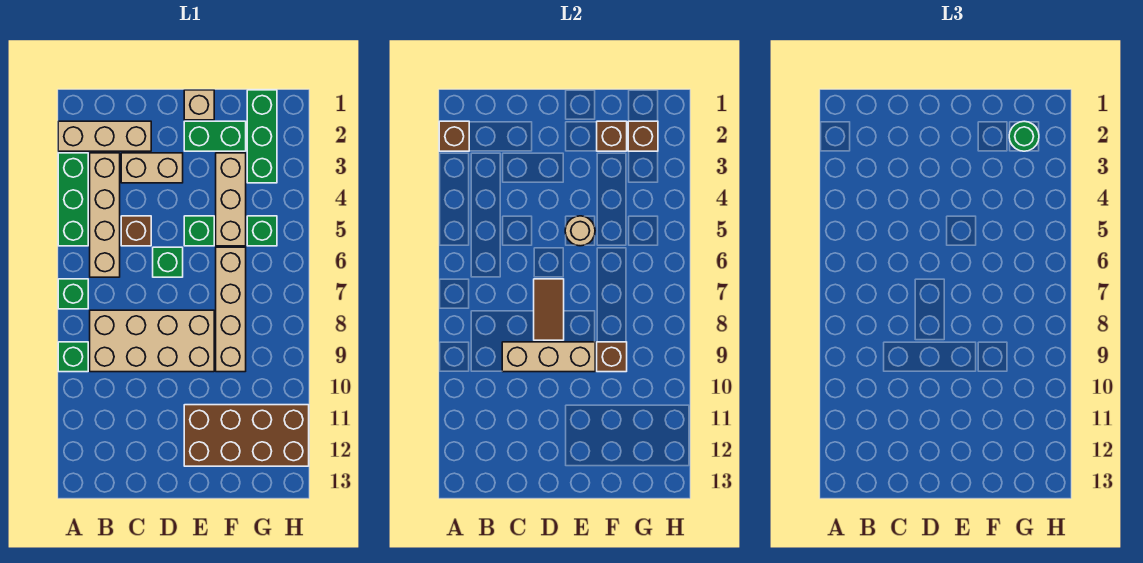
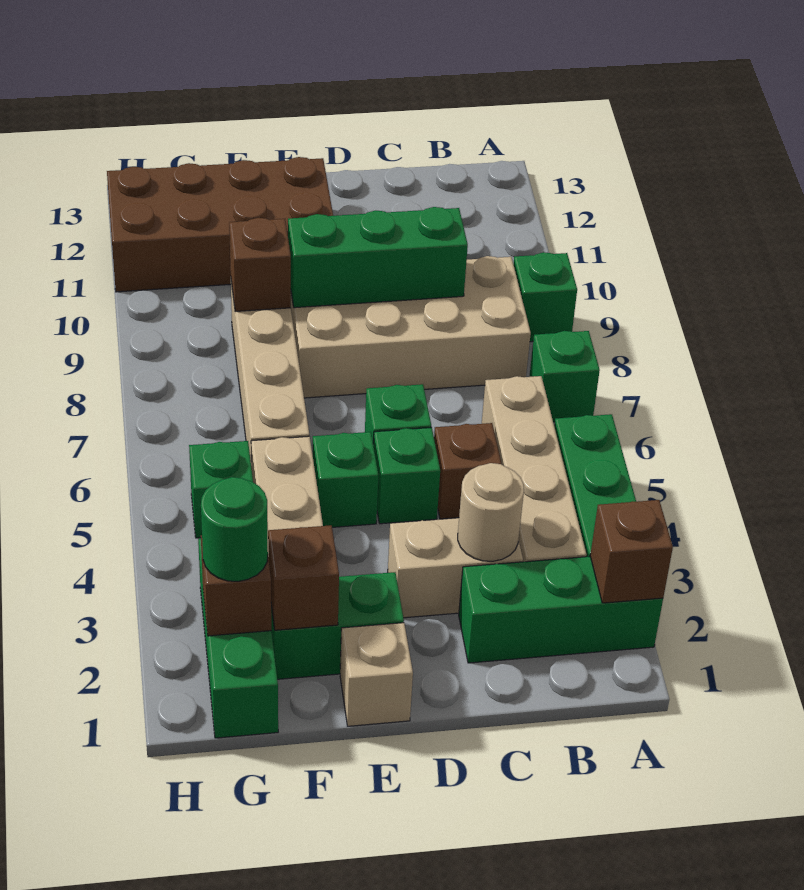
tan brick A2:C2 level 1 -> green brick A2:C2 level 1
tan brick C9:E9 level 2 -> green brick C9:E9 level 2
none -> green brick D5 level 1
brown tile D7:D8 level 2 -> none
tan round brick E5 level 2 -> tan round brick C3 level 2

